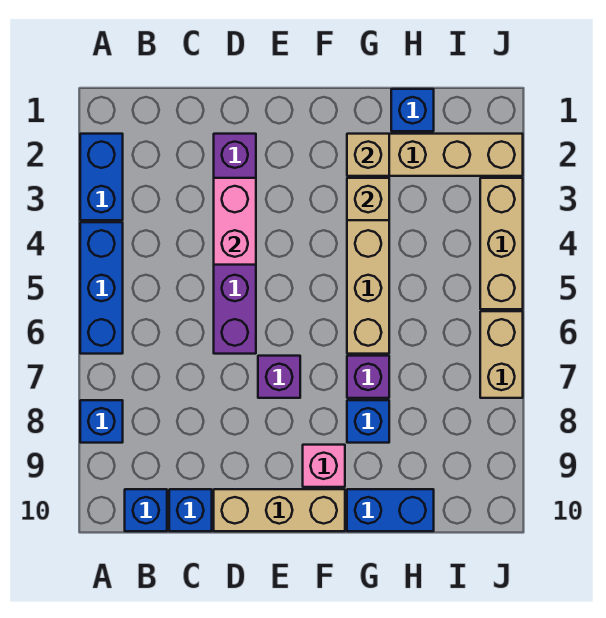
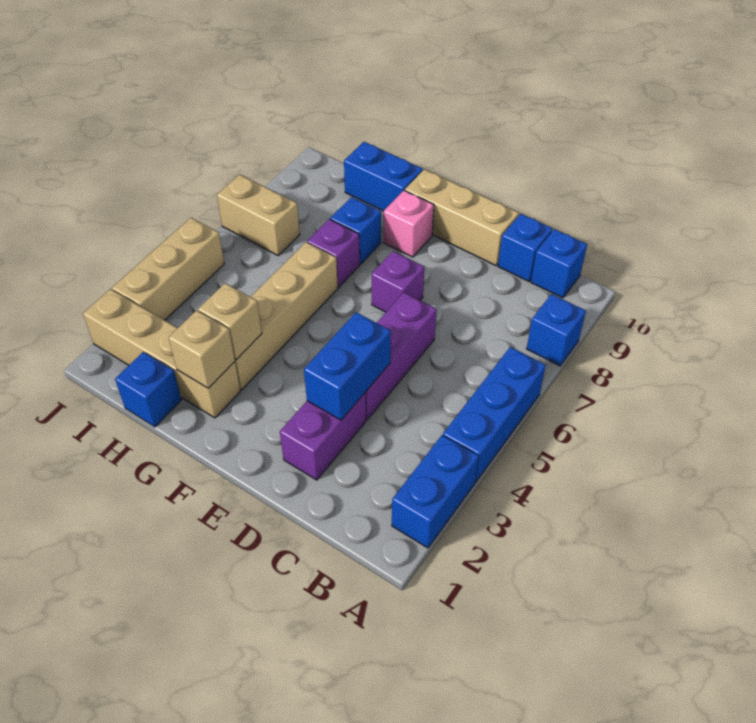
pink brick D3:D4 level 2 -> blue brick D3:D4 level 2
tan brick J6:J7 level 1 -> tan brick I7:J7 level 1

